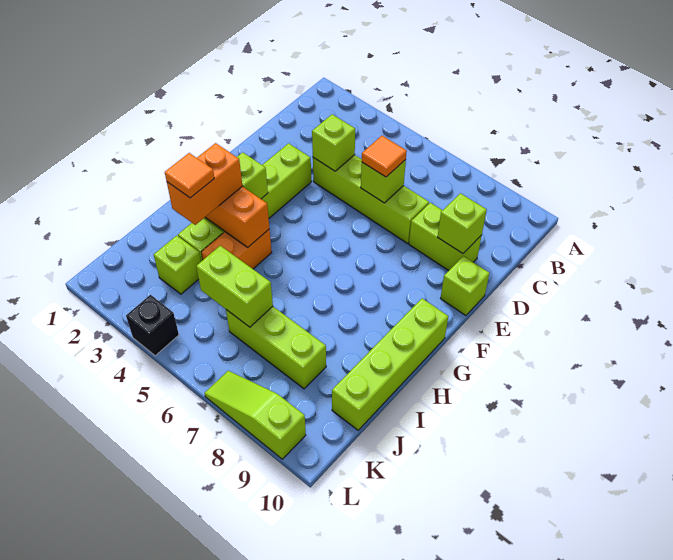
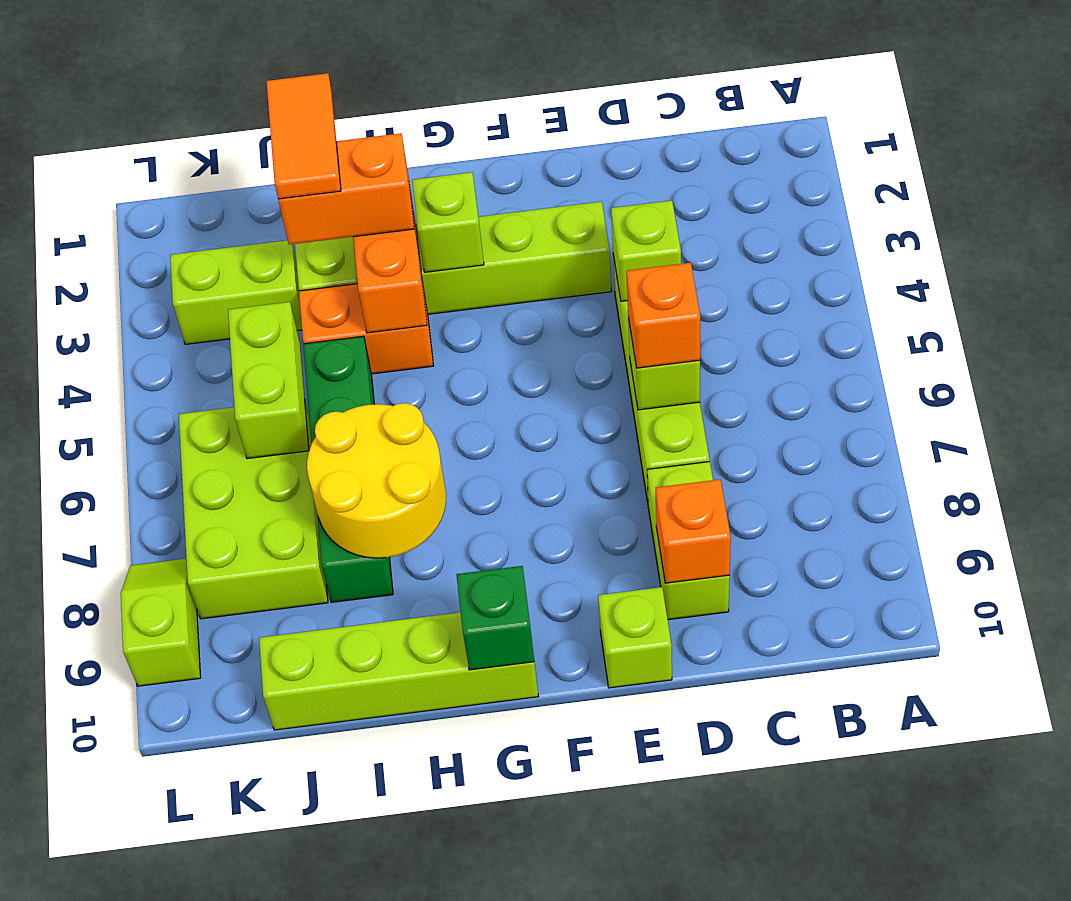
orange tile D6 level 3 -> orange brick D6 level 3
lime brick D9 level 2 -> orange brick D9 level 2
none -> green brick G10 level 2
none -> yellow round brick H7:I8 level 2
orange tile I3 level 4 -> orange tile I2:I3 level 4
none -> green brick I5:I8 level 1
lime brick J3 level 1 -> lime brick J3:K3 level 1
lime brick J6:J8 level 1 -> lime brick J6:K8 level 1
black brick L4 level 1 -> none
lime slope L7:L9 level 1 top 9 -> lime slope L8:L9 level 1 top 9

